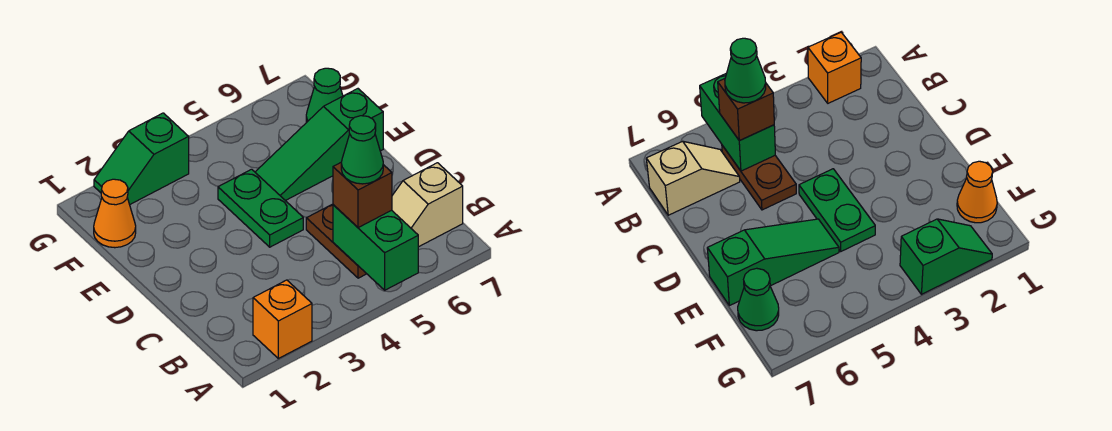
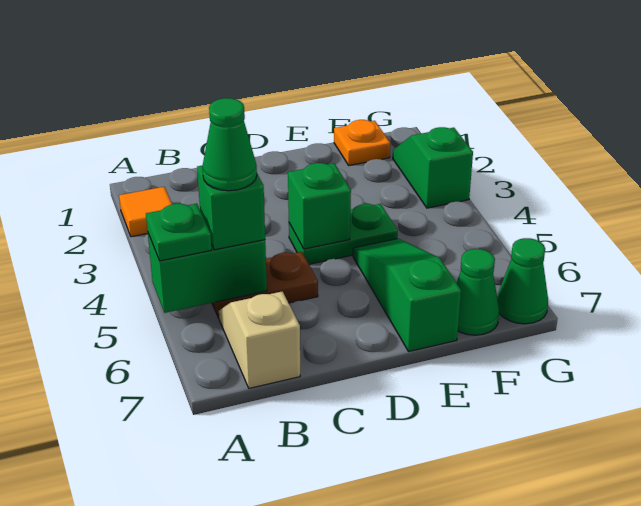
orange brick A2 level 1 -> orange tile A2 level 1
none -> green plate A5 level 3
brown brick B5 level 3 -> green brick B5 level 3
none -> green brick D4 level 2
orange cone F1 level 1 -> orange plate F1 level 1
none -> green cone G7 level 1

